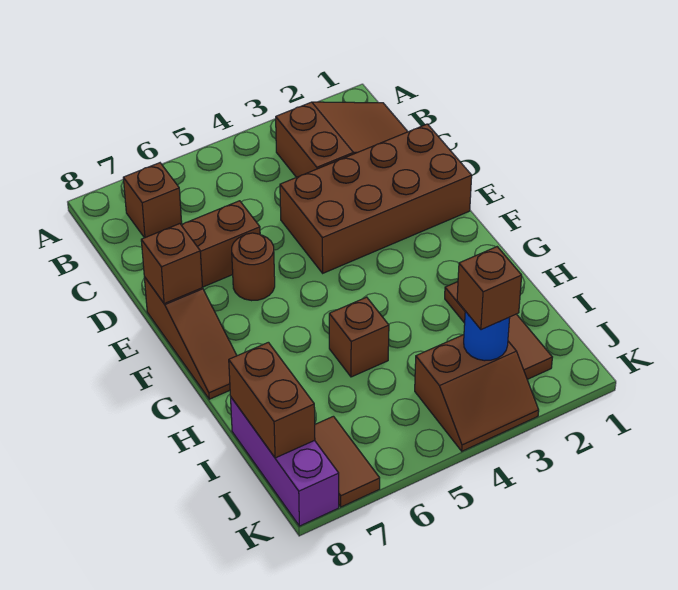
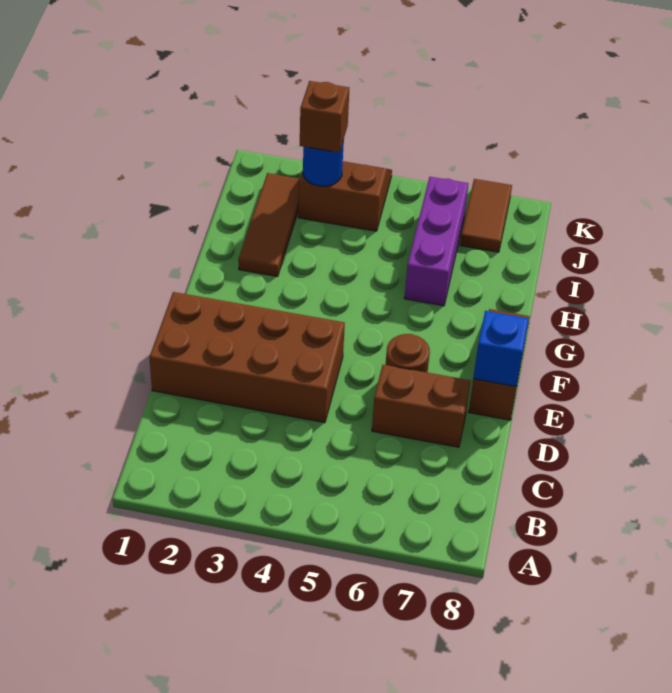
brown slope B1:C3 level 1 top 3 -> none
brown brick B7 level 1 -> none
brown brick E8 level 2 -> blue brick E8 level 2
brown brick H5 level 1 -> none
purple brick I8:K8 level 1 -> purple brick H6:J6 level 1
brown brick I8:J8 level 2 -> none

